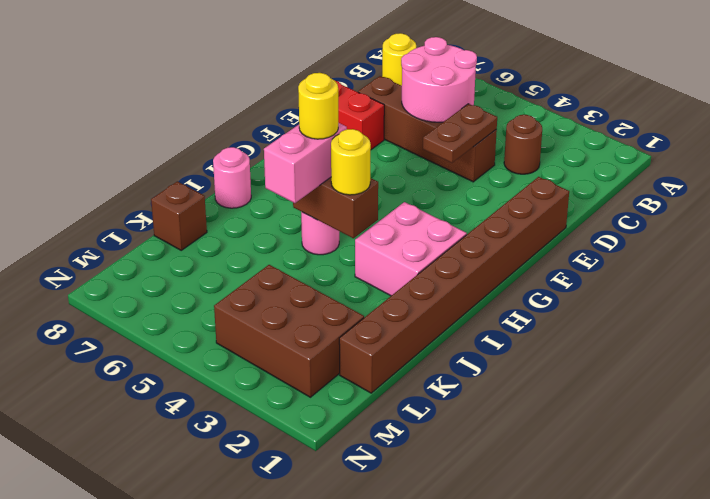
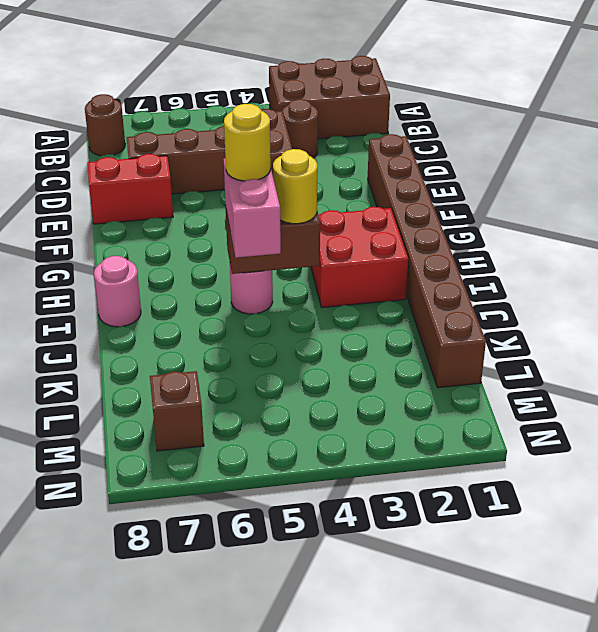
yellow round brick B8 level 1 -> brown round brick B8 level 1
pink round brick C5:D6 level 2 -> none
pink brick H2:I3 level 1 -> red brick H2:I3 level 1
brown brick K8 level 1 -> brown brick M7 level 1
brown brick L2:M4 level 1 -> brown brick A1:B3 level 1

